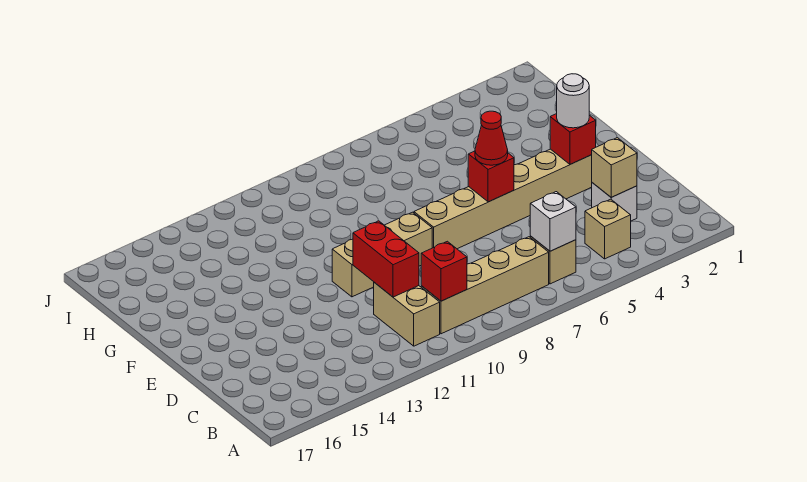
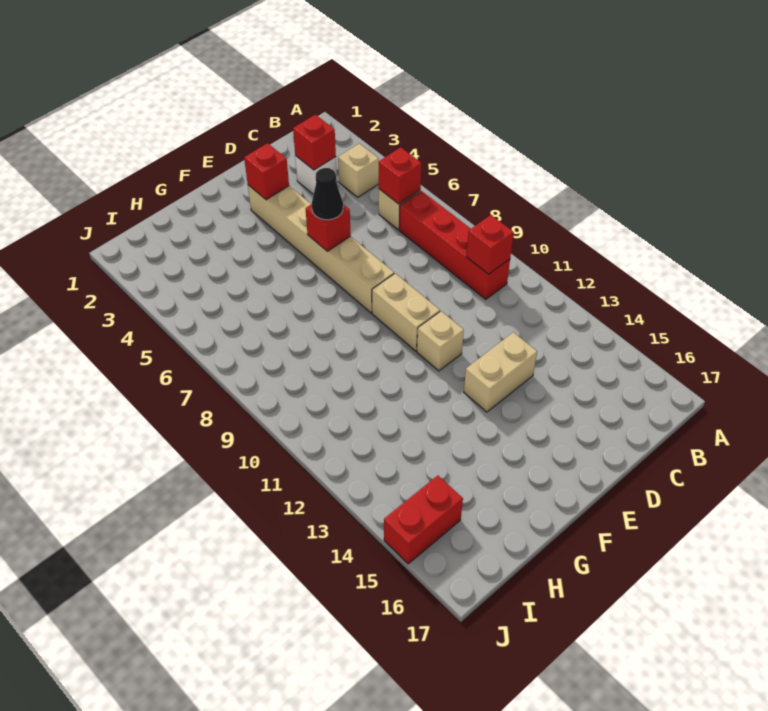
white brick B6 level 2 -> red brick B6 level 2
tan brick B7:B10 level 1 -> red brick B7:B10 level 1
tan brick B11:C11 level 1 -> tan brick D13:E13 level 1
tan brick C3 level 2 -> red brick C3 level 2
red brick C11:D11 level 2 -> red brick I15:J15 level 1
white round brick E3 level 3 -> none
red cone E6 level 3 -> black cone E6 level 3

